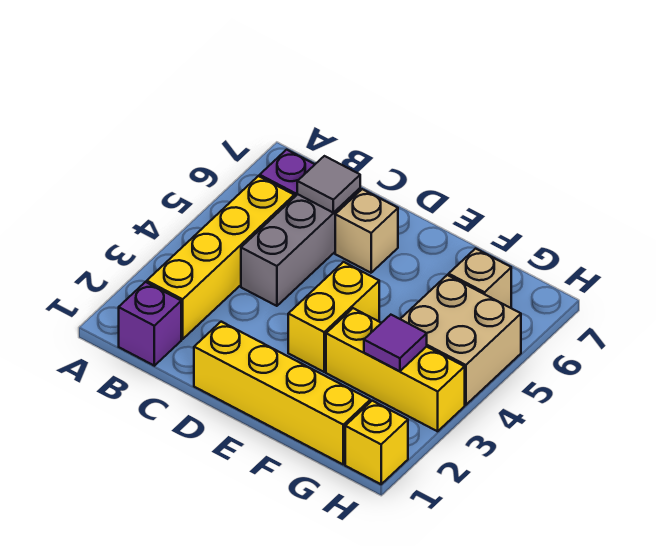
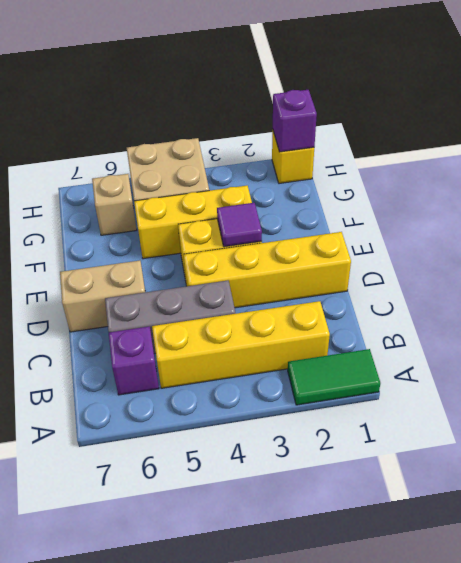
none -> green tile A1:A2 level 1
purple brick B1 level 1 -> purple brick H1 level 2
grey tile C6 level 2 -> none
yellow brick D1:G1 level 1 -> yellow brick D1:D4 level 1
tan brick D6 level 1 -> tan brick D6:D7 level 1
yellow brick F3:H3 level 1 -> yellow brick F3:F5 level 1
purple tile G3 level 2 -> purple tile E3 level 2

